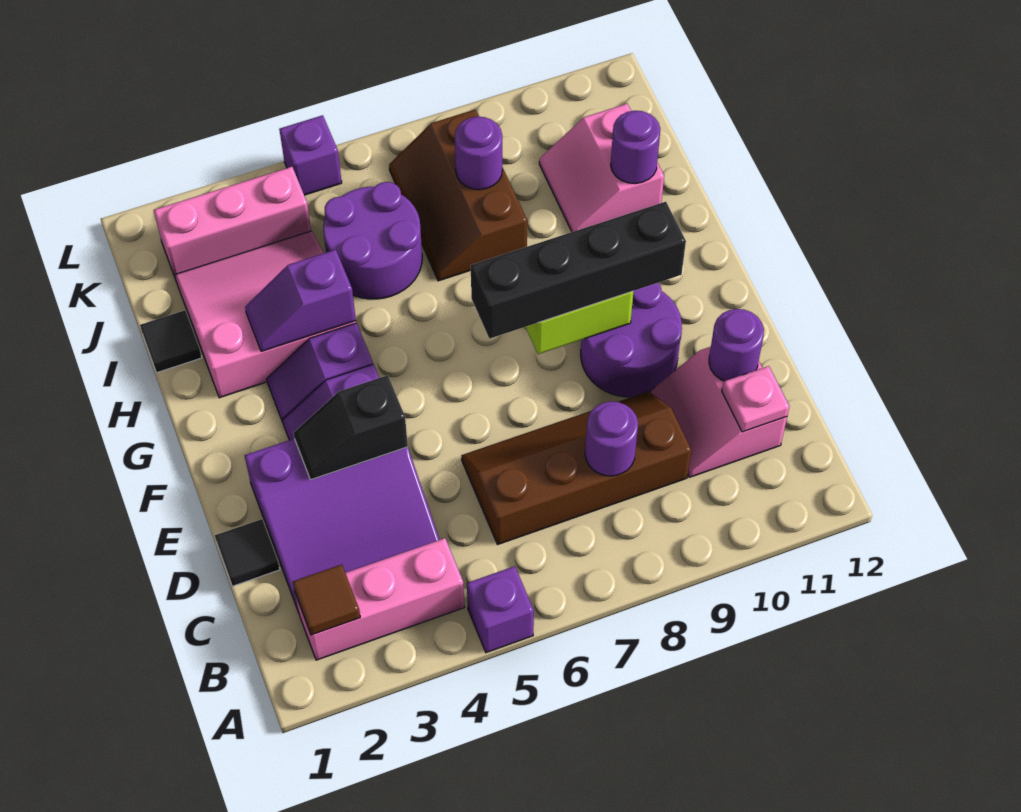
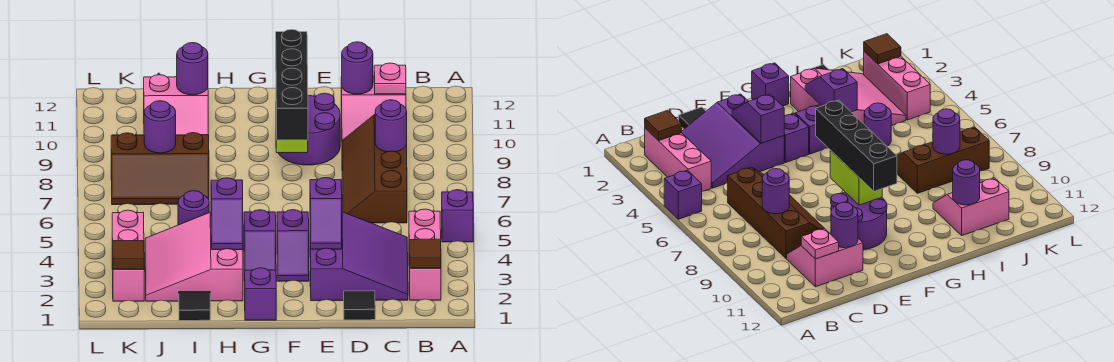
black slope E3:E4 level 2 top 4 -> purple slope E3:E4 level 2 top 4
purple round brick I5:J6 level 1 -> purple round brick I5 level 1
none -> brown tile K2 level 2
purple brick L5 level 1 -> purple brick G1 level 1

